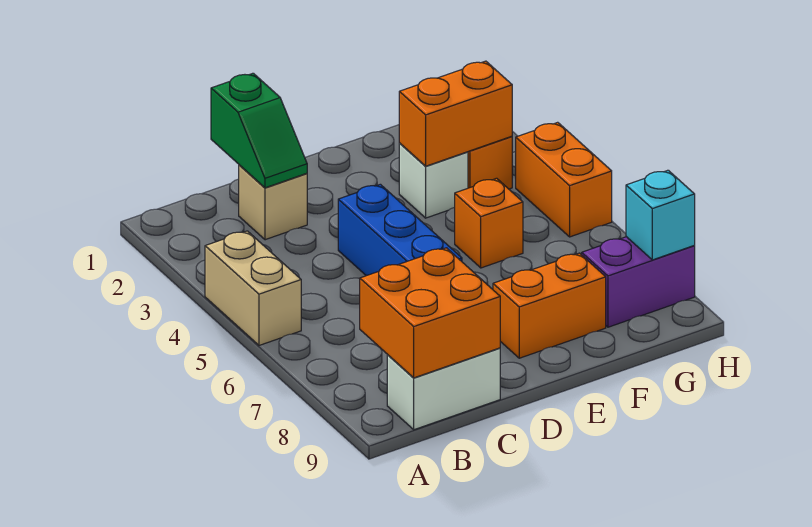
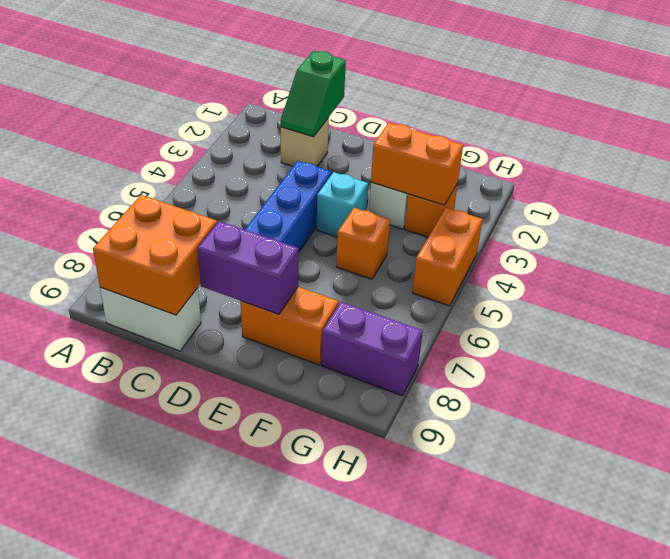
tan brick A4:A5 level 1 -> none
none -> purple brick D8:E8 level 2
cyan brick H8 level 2 -> cyan brick E4 level 1

